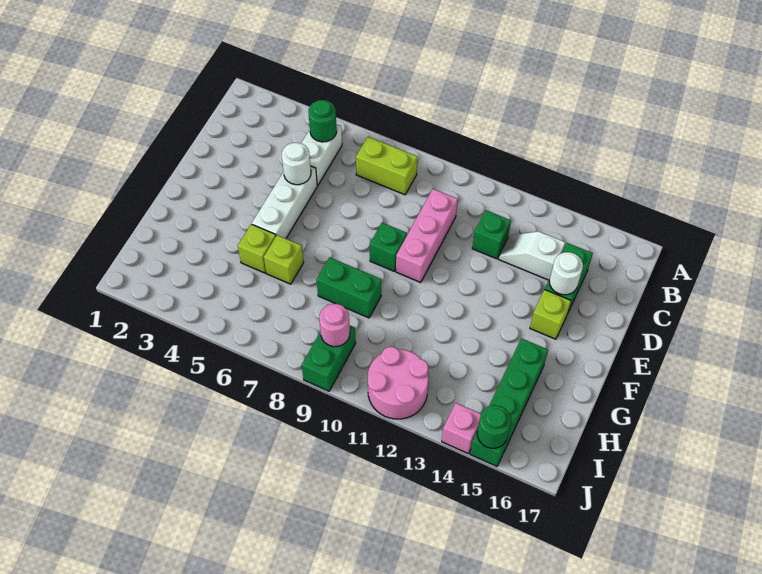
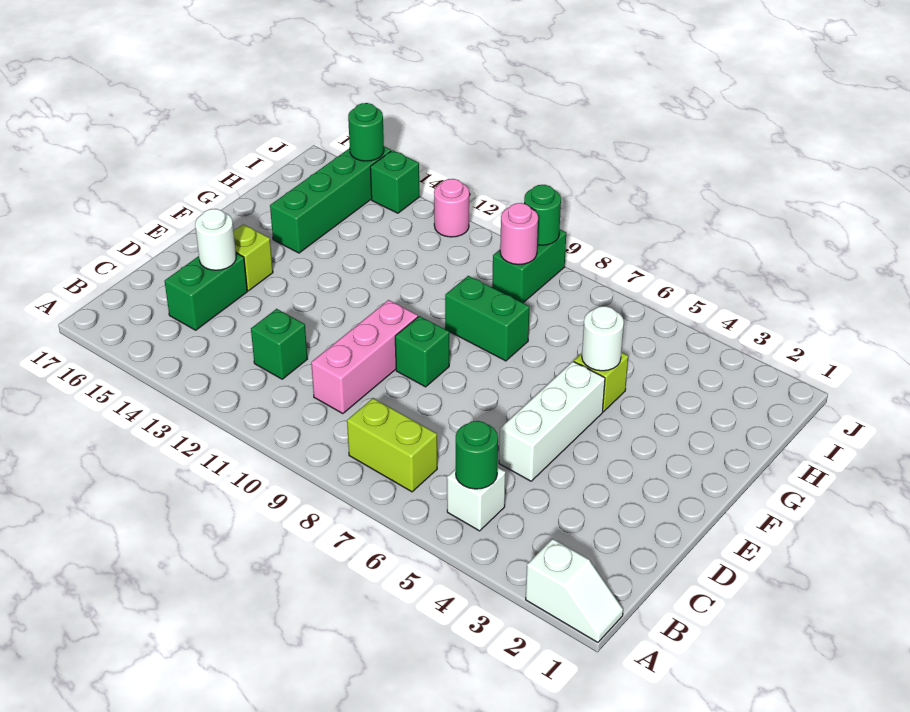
white brick B5:C5 level 1 -> white brick B5 level 1
white slope C13:C14 level 1 top 14 -> white slope A1:A2 level 1 top 2
white round brick D5 level 2 -> white round brick G5 level 2
lime brick G6 level 1 -> none
pink round brick I11:J12 level 1 -> pink round brick J12 level 1
none -> green round brick J9 level 2
pink brick J14 level 1 -> green brick J14 level 1

